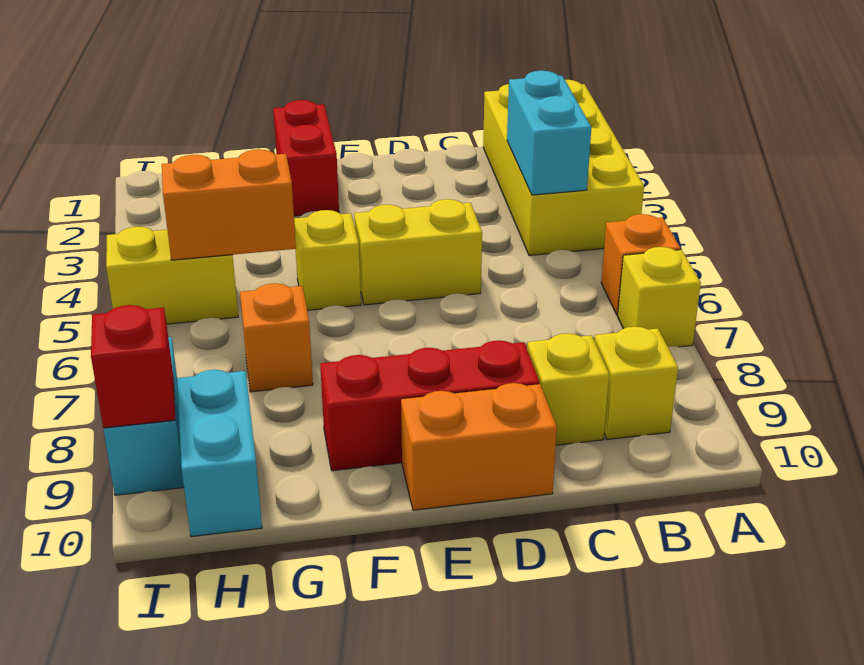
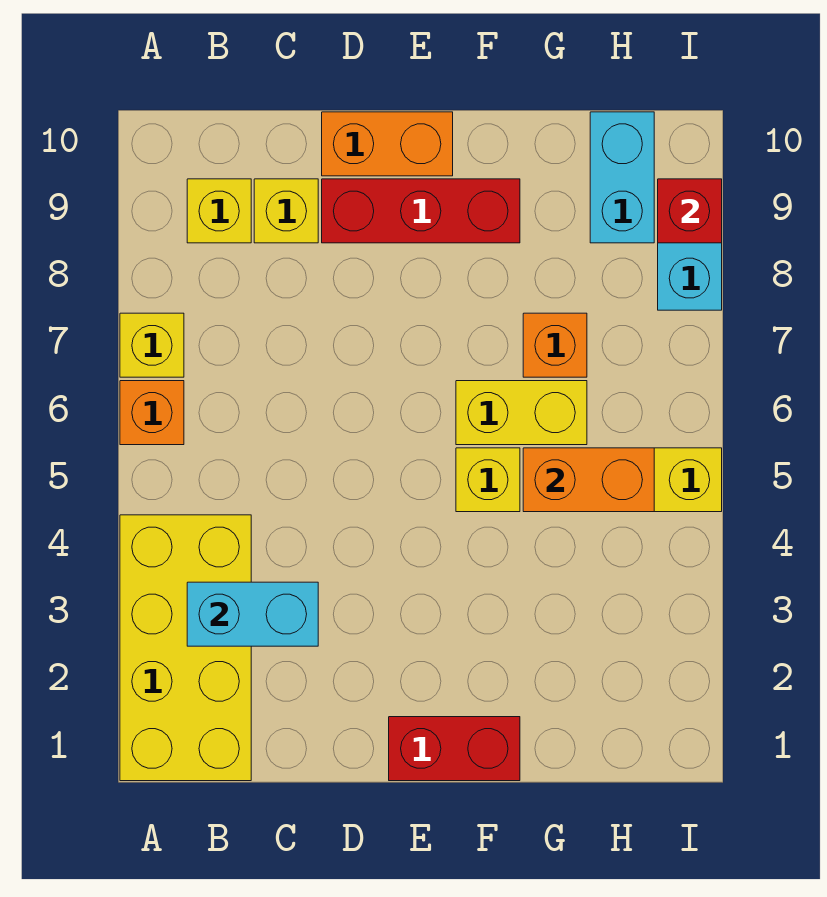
cyan brick B3:B4 level 2 -> cyan brick B3:C3 level 2
yellow brick D5:E5 level 1 -> yellow brick F6:G6 level 1
red brick F1:F2 level 1 -> red brick E1:F1 level 1

